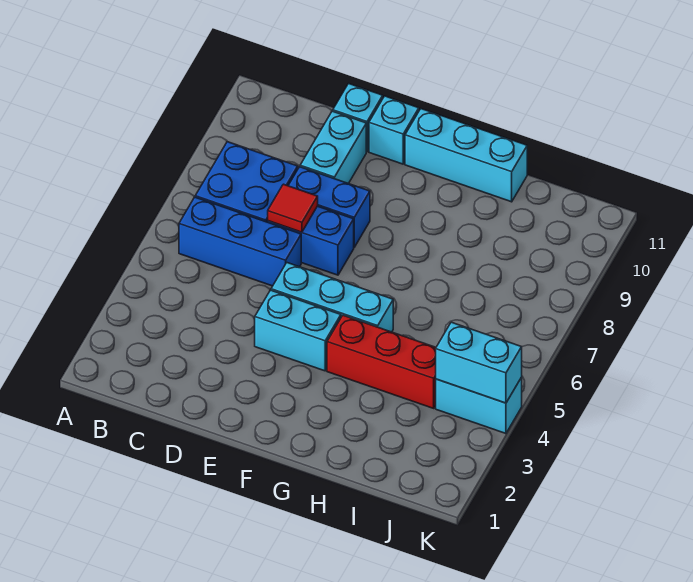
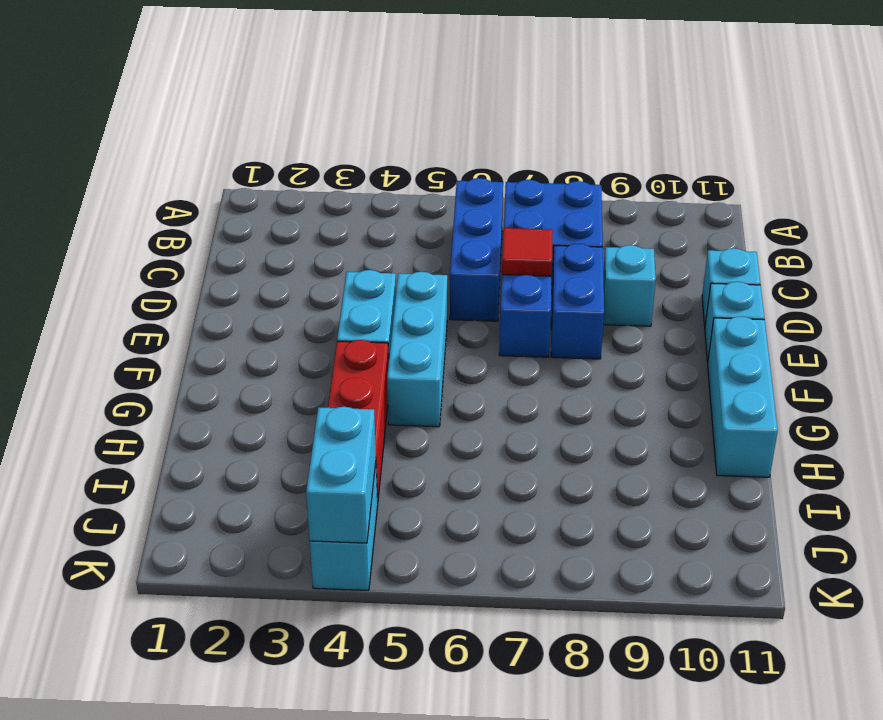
cyan brick D9:D10 level 1 -> cyan brick D9 level 1

